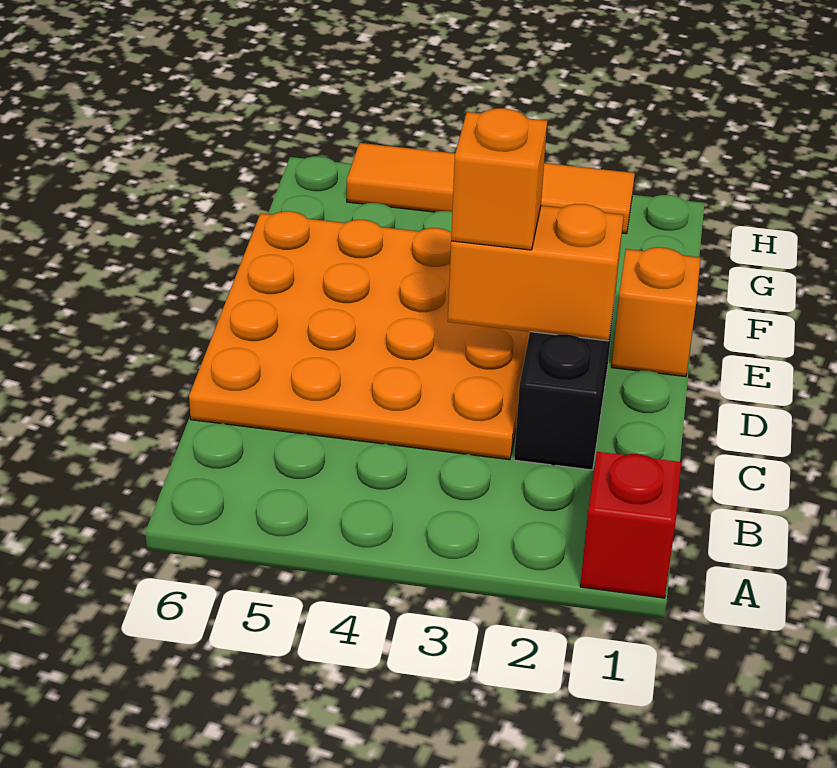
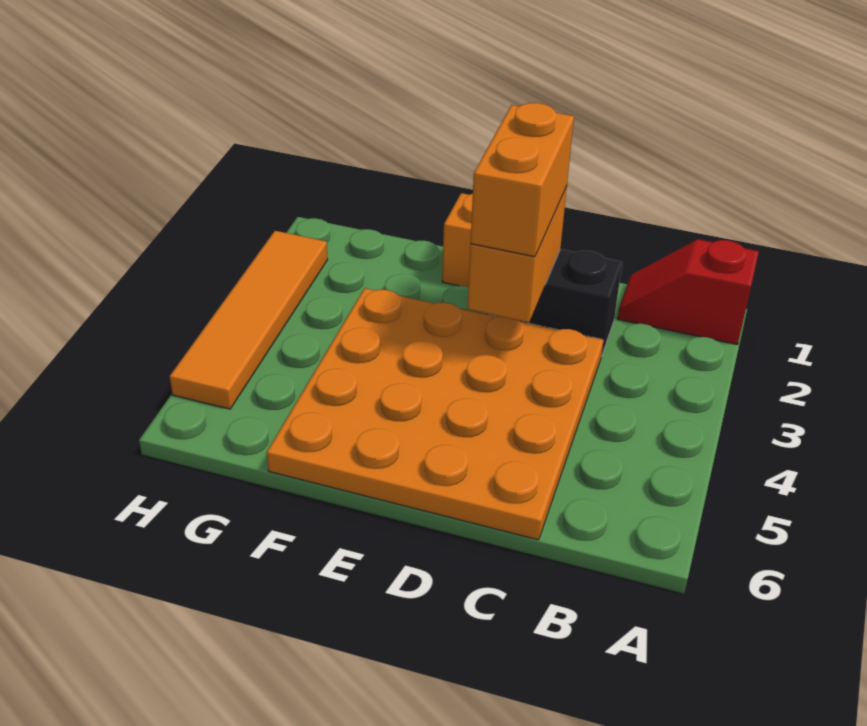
orange brick D3 level 3 -> orange brick D2:D3 level 3

